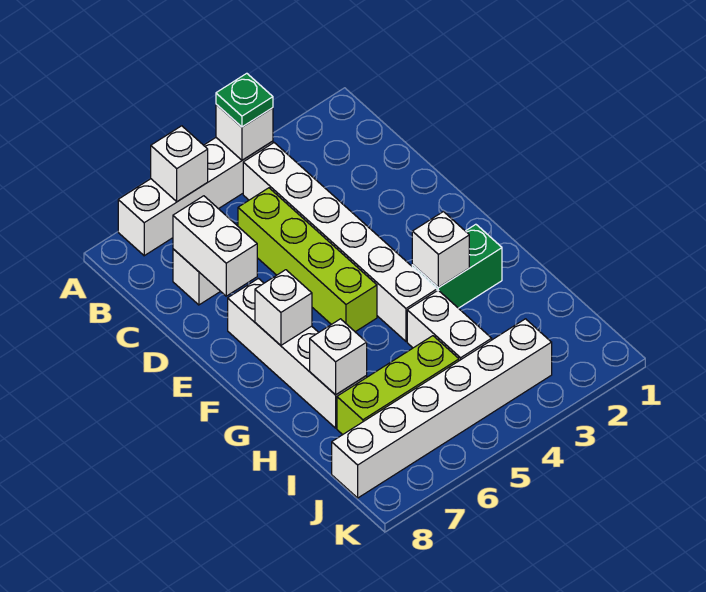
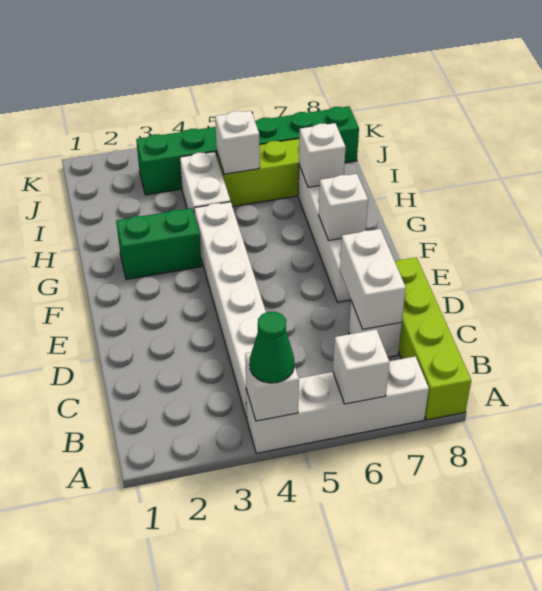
green plate A4 level 3 -> green cone A4 level 3
lime brick C5:F5 level 1 -> lime brick A8:D8 level 1
white brick G3 level 2 -> white brick I5 level 2
white brick J3:J8 level 1 -> green brick J3:J8 level 1

